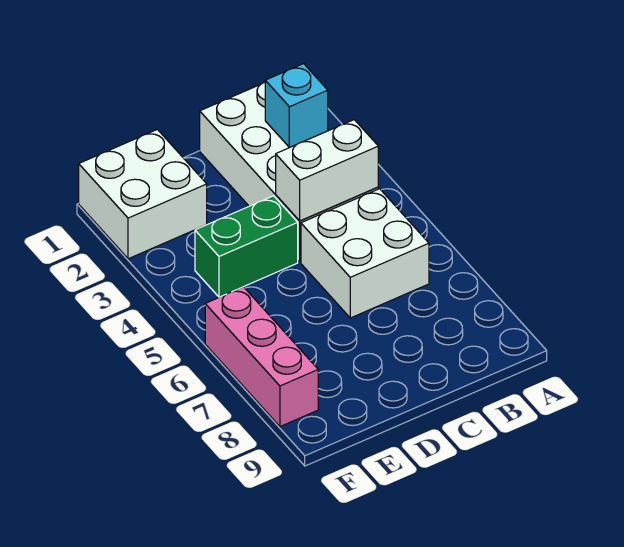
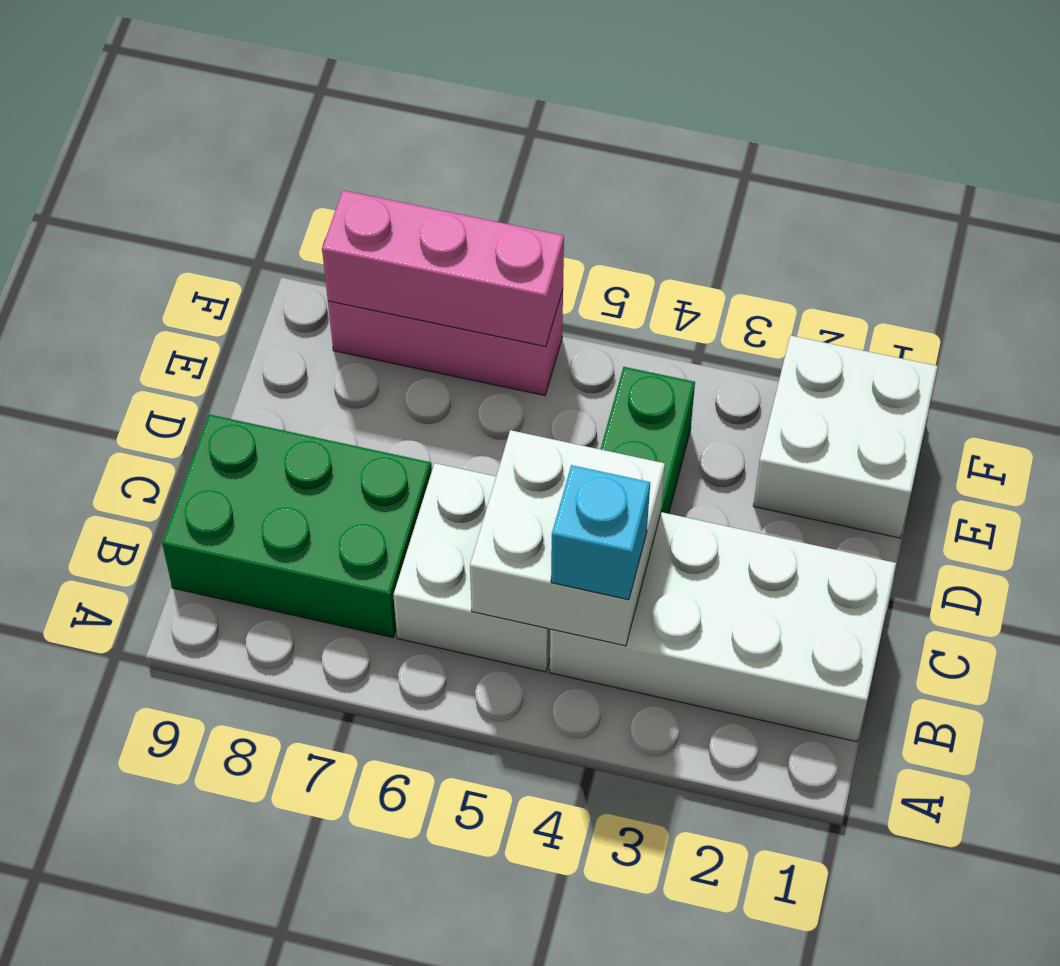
cyan brick B2 level 2 -> cyan brick B4 level 3
white brick B4:C4 level 2 -> white brick B4:C5 level 2
none -> green brick B7:C9 level 1
none -> pink brick F6:F8 level 2

